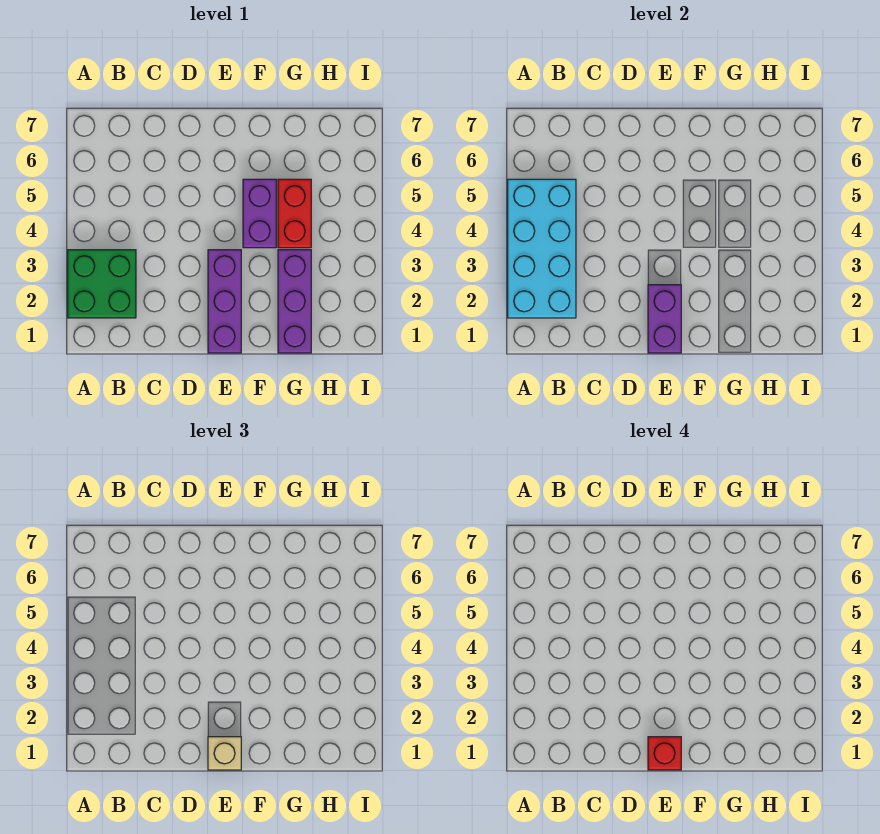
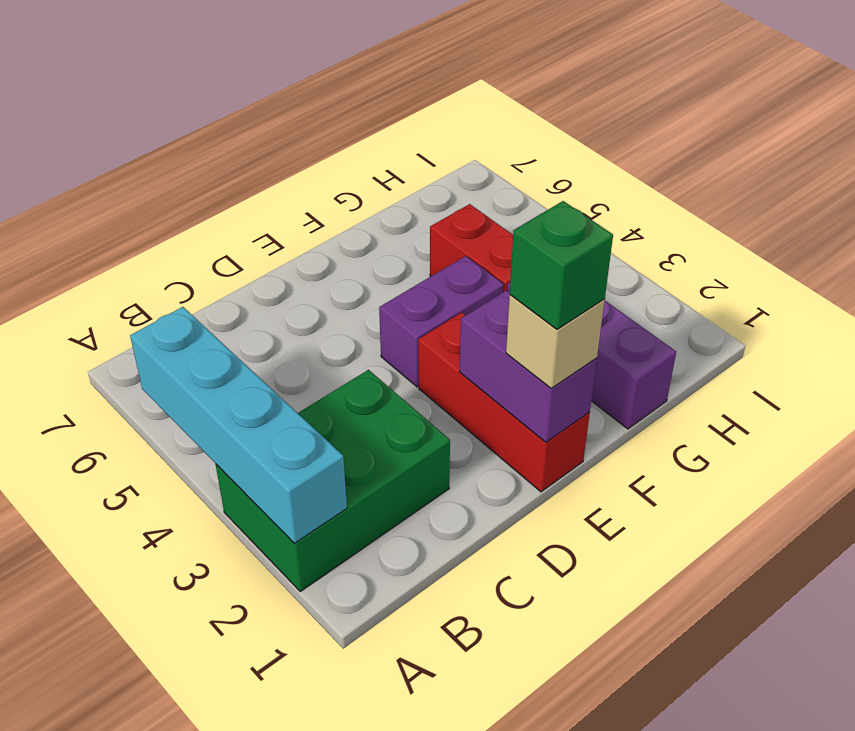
green brick A2:B3 level 1 -> green brick A2:C3 level 1
cyan brick A2:B5 level 2 -> cyan brick A2:A5 level 2
purple brick E1:E3 level 1 -> red brick E1:E3 level 1
red brick E1 level 4 -> green brick E1 level 4
purple brick F4:F5 level 1 -> purple brick E4:F4 level 1

